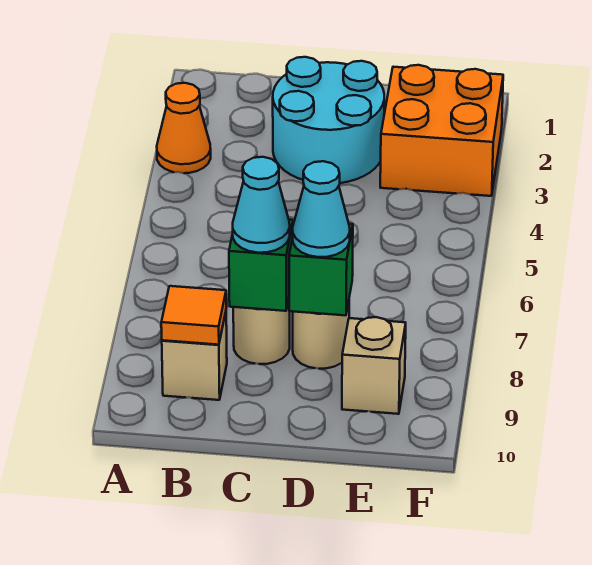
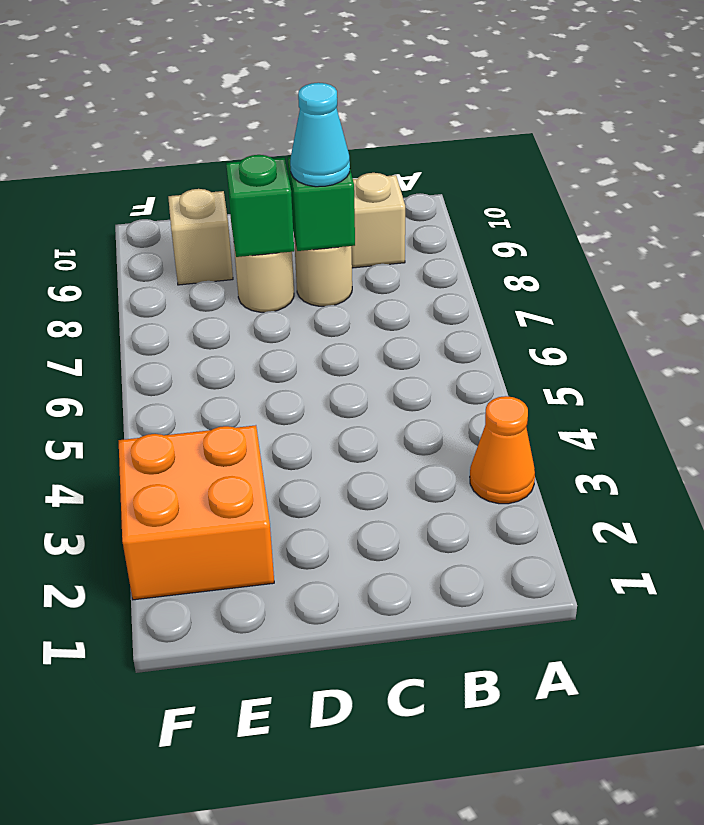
orange tile B9 level 2 -> none
cyan round brick C2:D3 level 1 -> none
cyan cone D8 level 3 -> none

